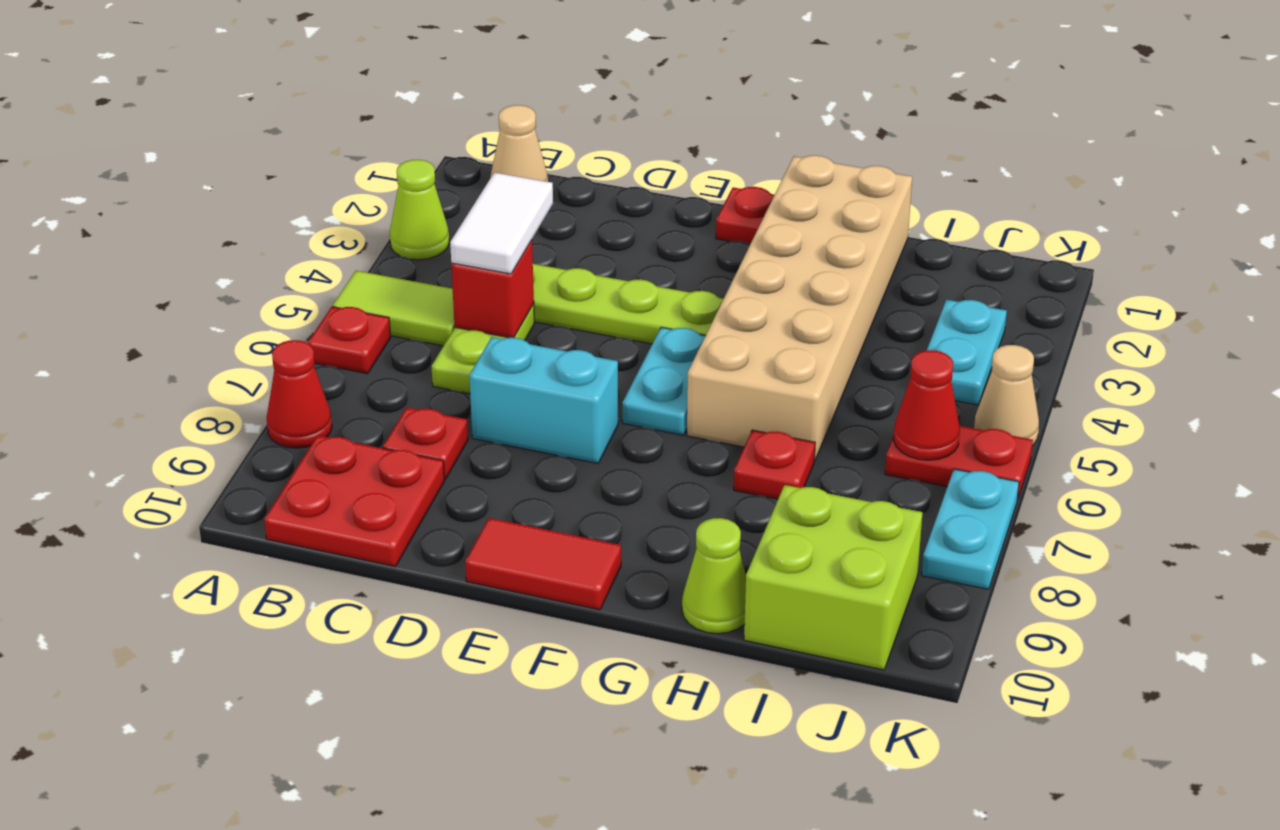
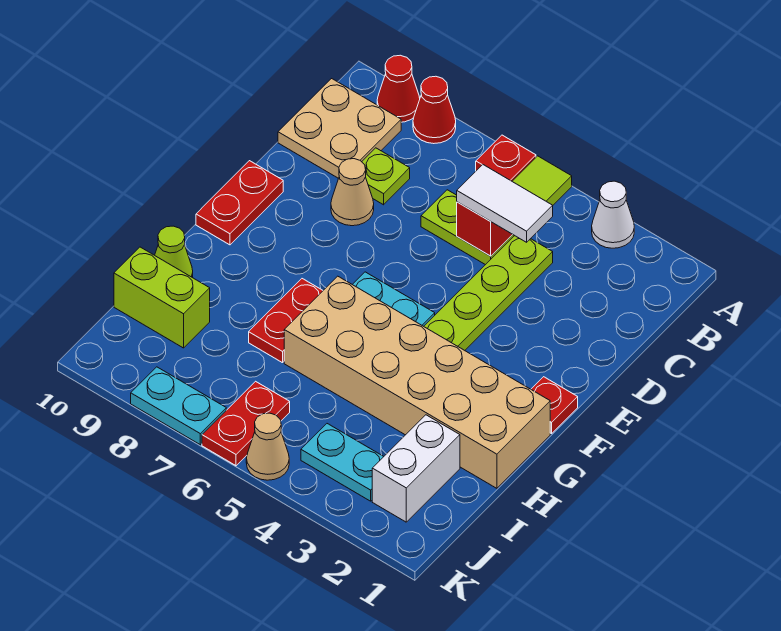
lime cone A3 level 1 -> white cone A3 level 1
tan cone B1 level 1 -> tan cone D8 level 1
red plate B9:C10 level 1 -> tan plate B9:C10 level 1
red plate C8 level 1 -> lime plate C8 level 1
cyan brick D7:E7 level 1 -> none
red tile E10:F10 level 1 -> red plate E10:F10 level 1
red plate H7 level 1 -> red plate G7:H7 level 1
none -> white brick I2:J2 level 1
lime brick I9:J10 level 1 -> lime brick I9:I10 level 1
red cone J6 level 2 -> red cone A9 level 1

